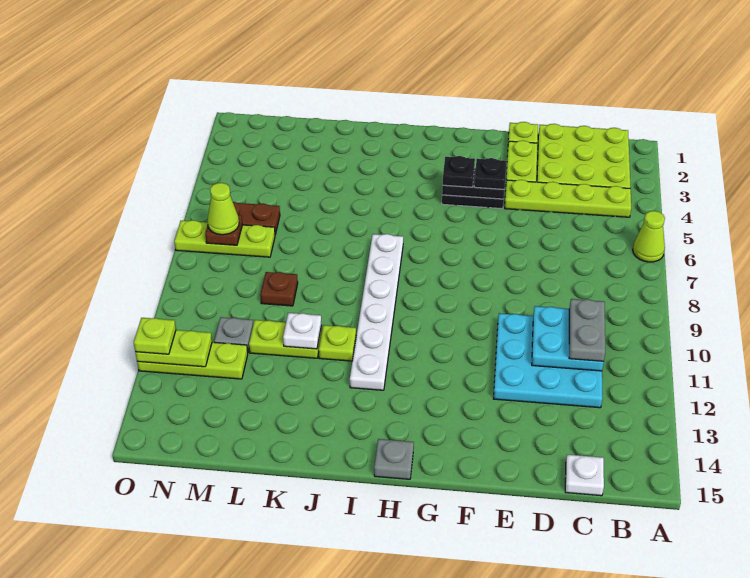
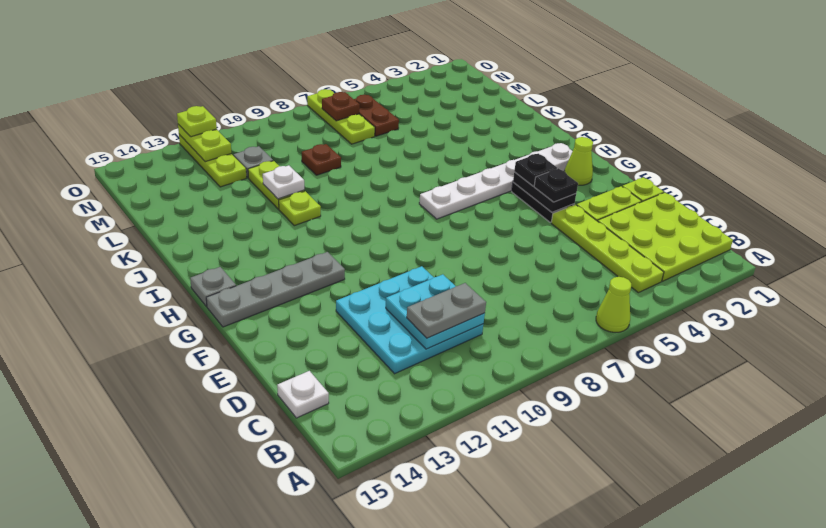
none -> grey plate G12:G15 level 1
white plate I7:I12 level 1 -> white plate H2:H7 level 1
lime cone N7 level 3 -> lime cone G2 level 1

